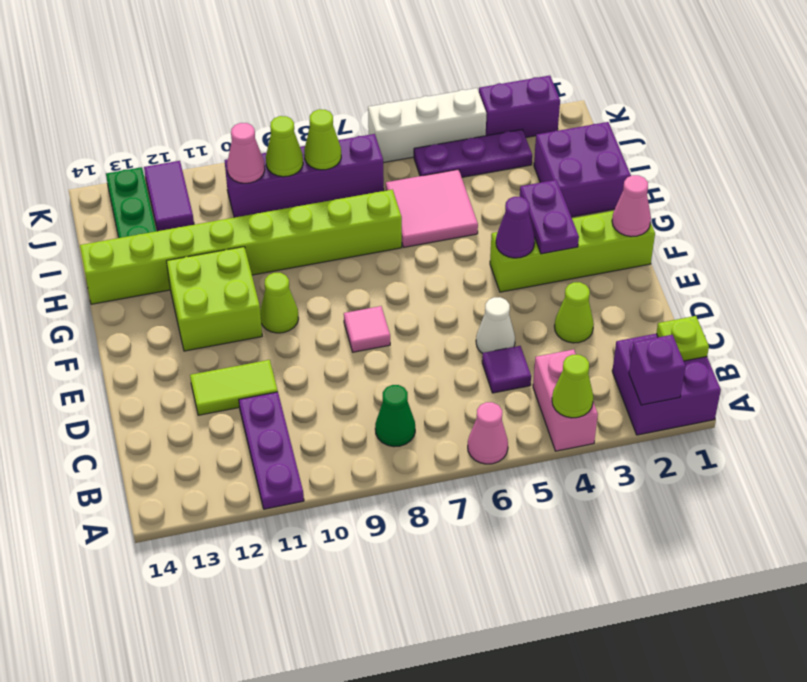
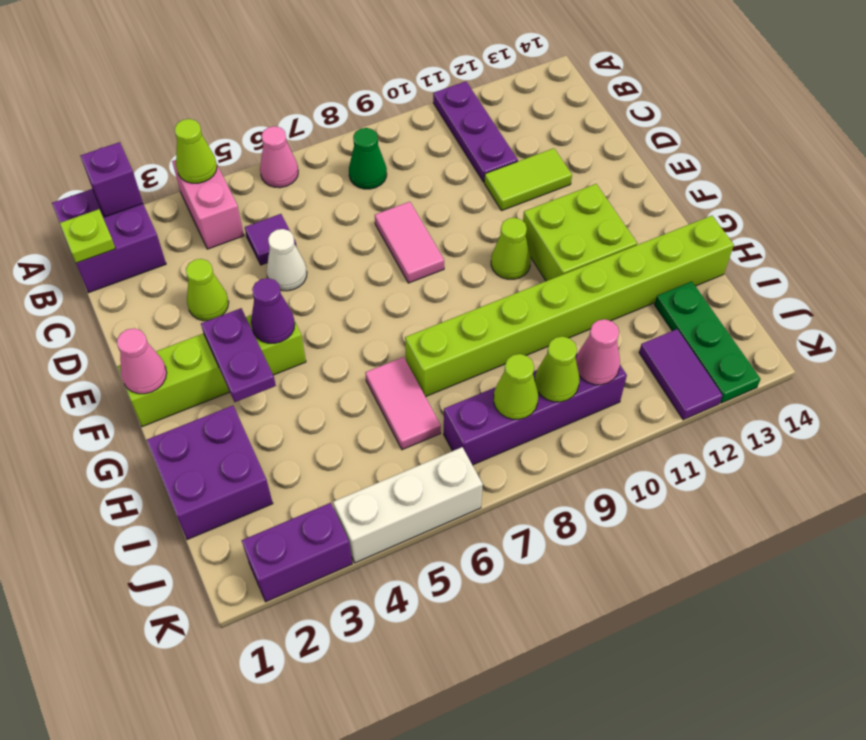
pink tile E8 level 1 -> pink tile D8:E8 level 1
pink tile H5:I6 level 1 -> pink tile H6:I6 level 1
purple plate J3:J5 level 1 -> none

